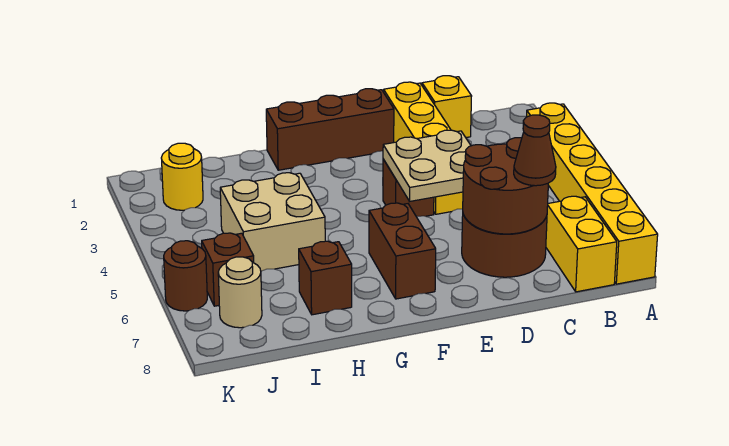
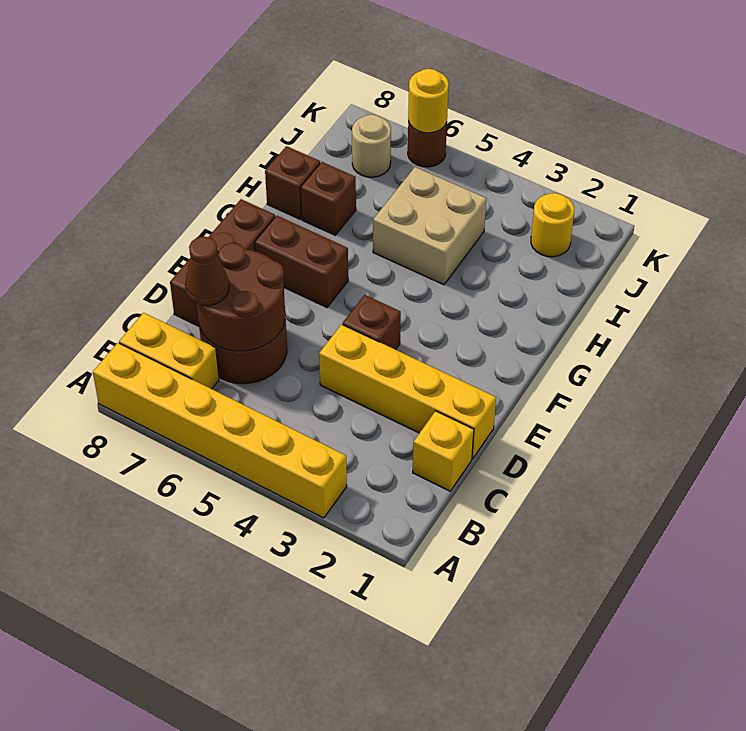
tan plate D4:E5 level 2 -> none
brown brick E1:G1 level 1 -> brown brick D8:F8 level 1
brown brick J6 level 1 -> brown brick H8 level 1
none -> yellow round brick K6 level 2

